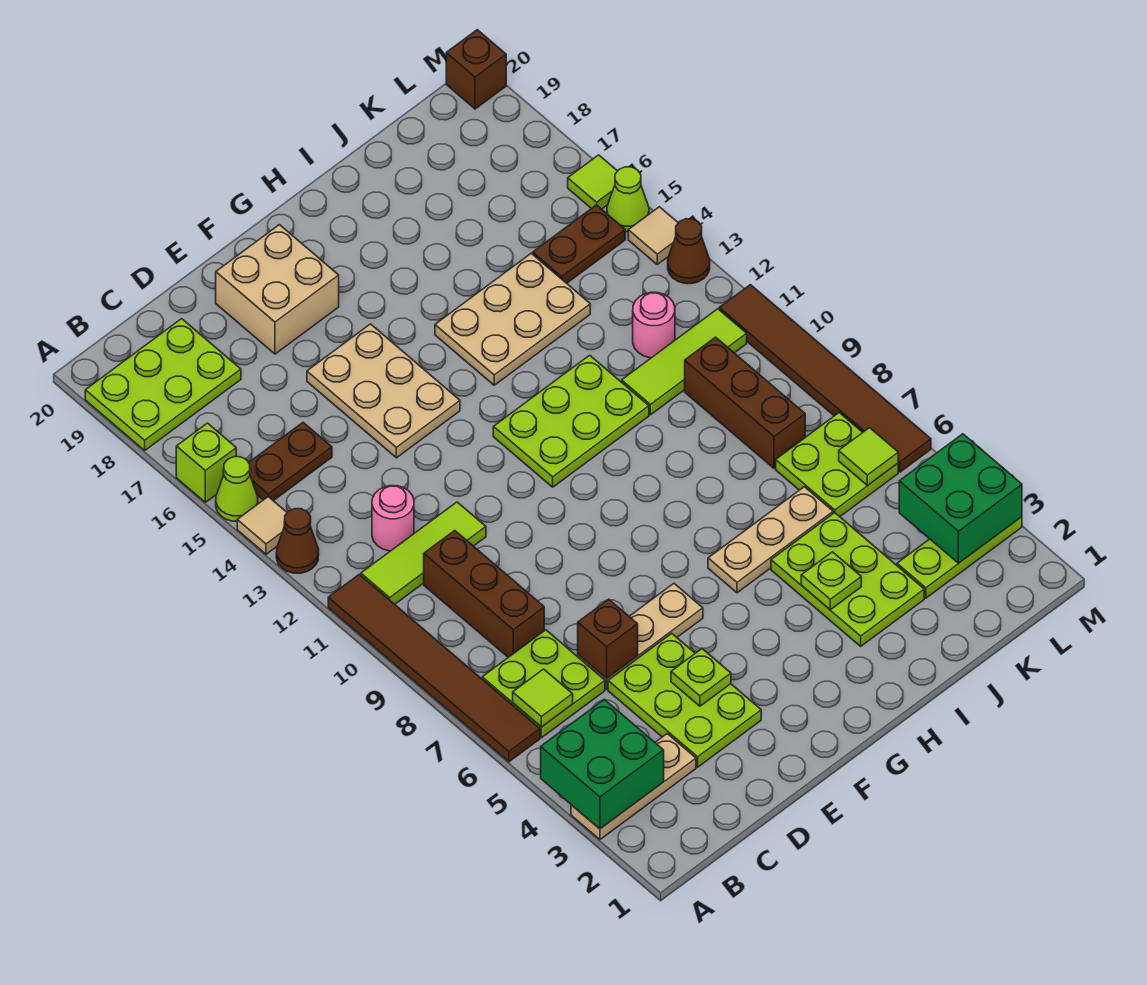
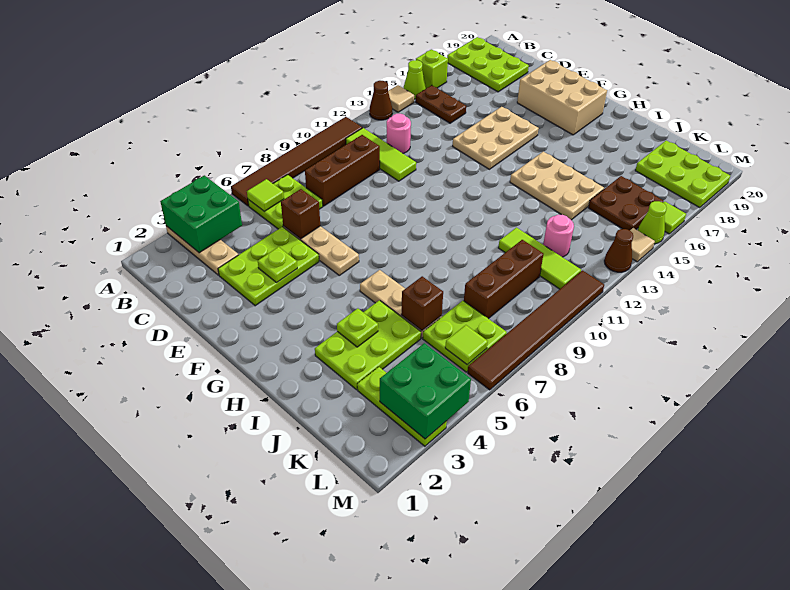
tan brick E18:F19 level 1 -> tan brick E18:G19 level 1
lime plate G11:I12 level 1 -> lime plate K18:M19 level 1
brown plate K15:L15 level 1 -> brown plate K15:L16 level 1
brown brick M20 level 1 -> brown brick J6 level 2

